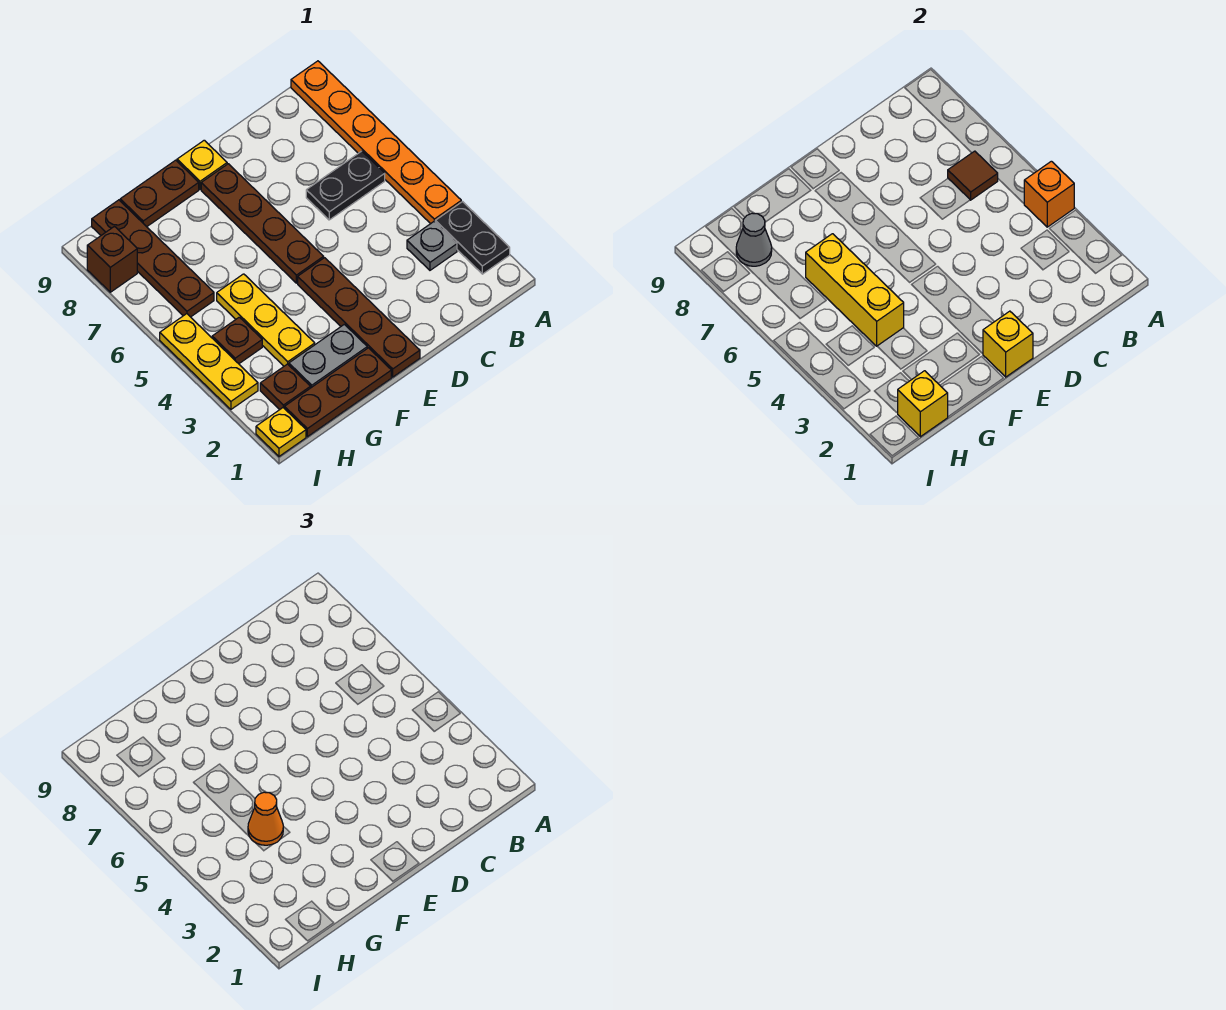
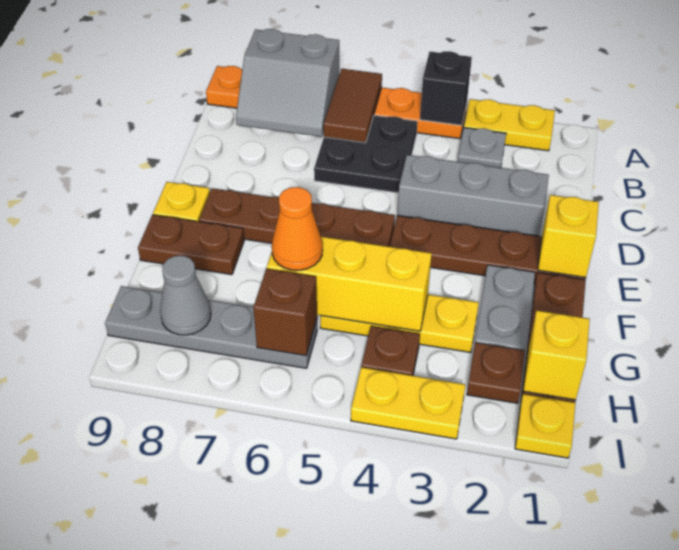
black plate A2:A3 level 1 -> yellow plate A2:A3 level 1
orange brick A4 level 2 -> black brick A4 level 2
none -> grey slope A7:B8 level 2 top A
black plate B6:C6 level 1 -> black plate B5:C6 level 1
brown tile B6 level 2 -> brown tile A6:B6 level 2
none -> grey brick D2:D4 level 1
brown plate F9:G9 level 1 -> brown plate F8:F9 level 1
orange cone G4 level 3 -> orange cone G6 level 3
brown plate H6:H9 level 1 -> grey plate H6:H9 level 1
yellow plate I3:I5 level 1 -> yellow plate I3:I4 level 1
brown brick I8 level 1 -> brown brick H6 level 2

